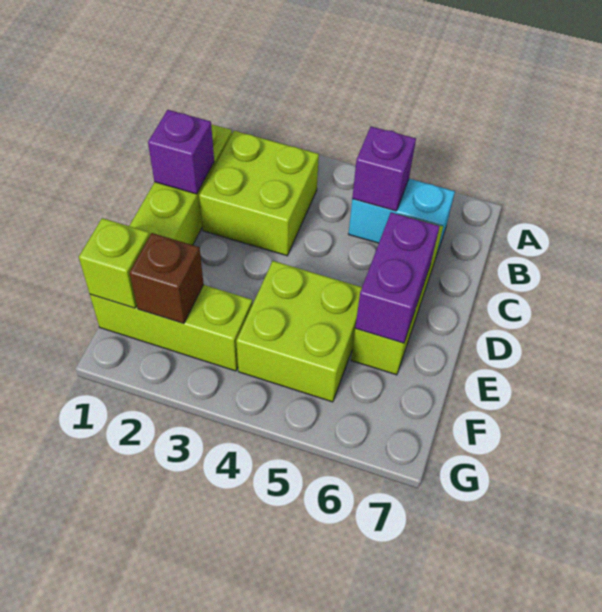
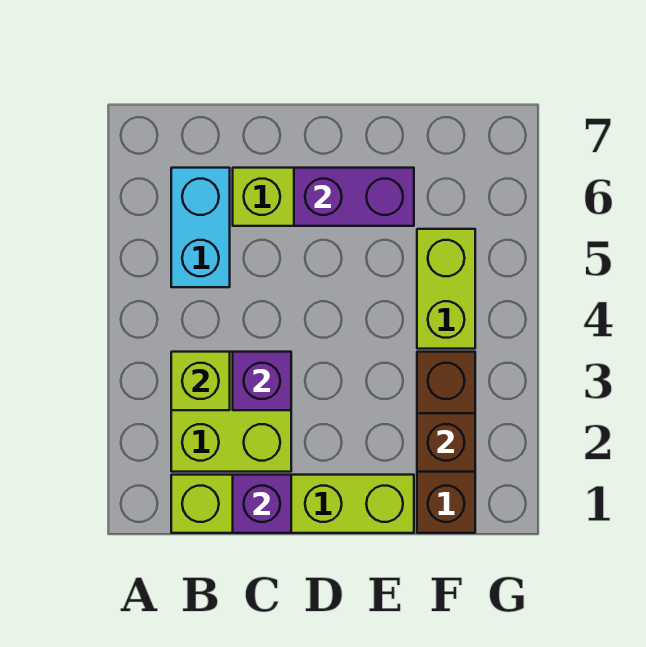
purple brick B5 level 2 -> purple brick C3 level 2
lime brick E4:F5 level 1 -> lime brick F4:F5 level 1
lime brick F1:F3 level 1 -> brown brick F1:F3 level 1
lime brick F1 level 2 -> lime brick B3 level 2

